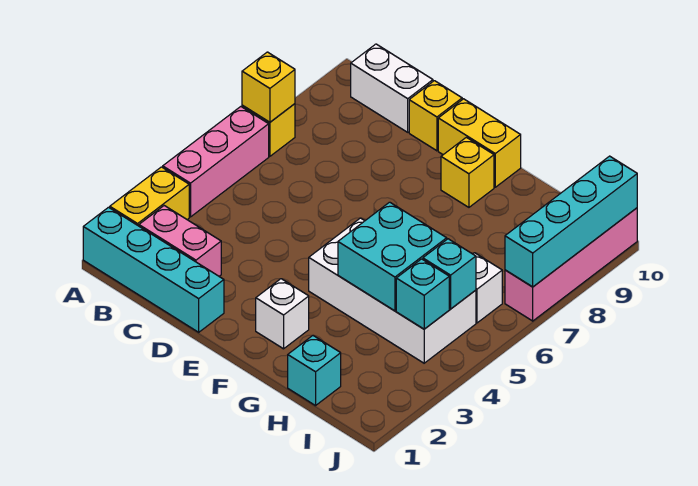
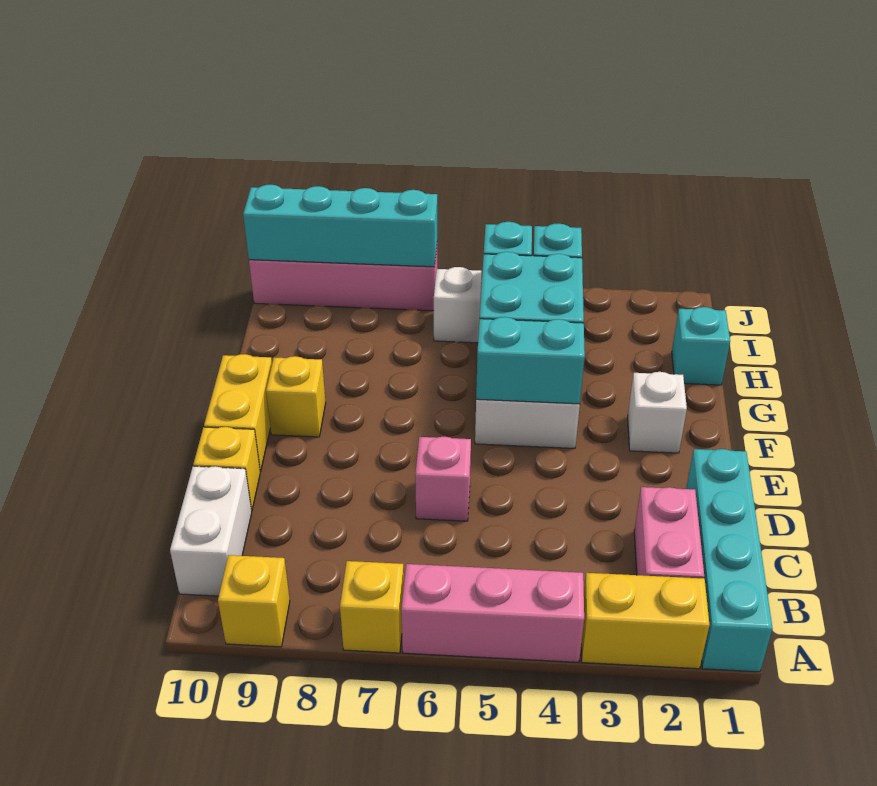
yellow brick A7 level 2 -> yellow brick A9 level 1
none -> pink brick D6 level 1
none -> cyan brick F4:F5 level 2

